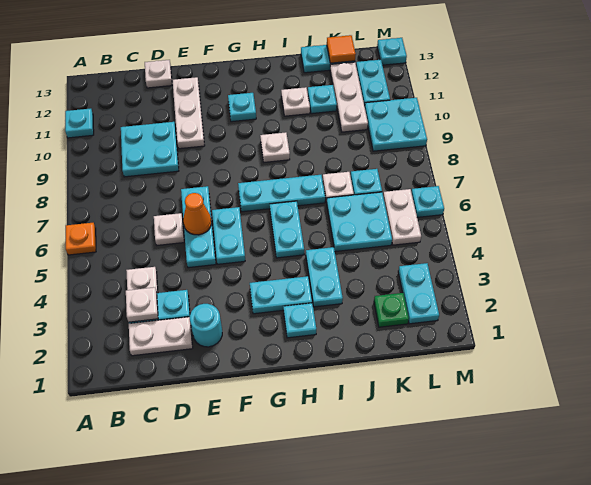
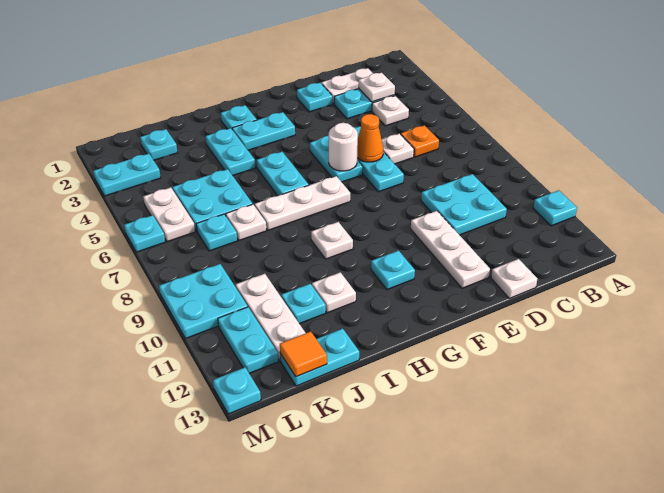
orange plate A6 level 1 -> orange plate C6 level 1
cyan round brick E2 level 1 -> cyan plate E2 level 1
none -> white round brick F6 level 2
cyan plate G7:I7 level 1 -> white plate G7:I7 level 1
green plate K2 level 1 -> cyan plate K2 level 1
cyan plate L2:L3 level 1 -> cyan plate L3:M3 level 1

